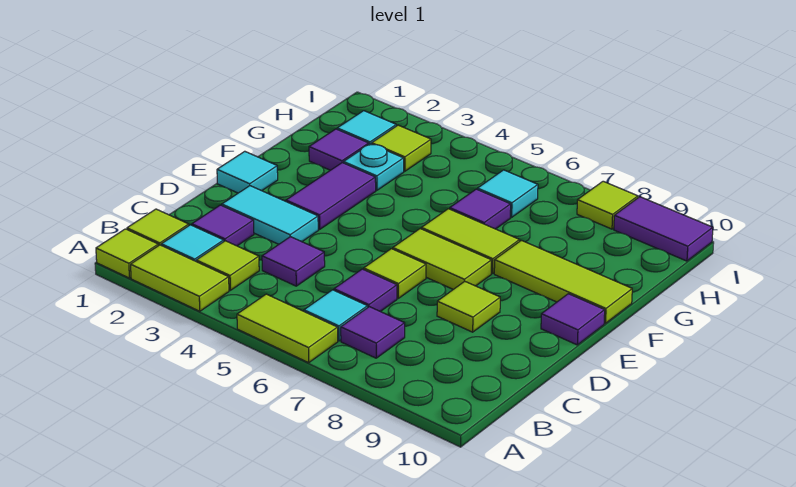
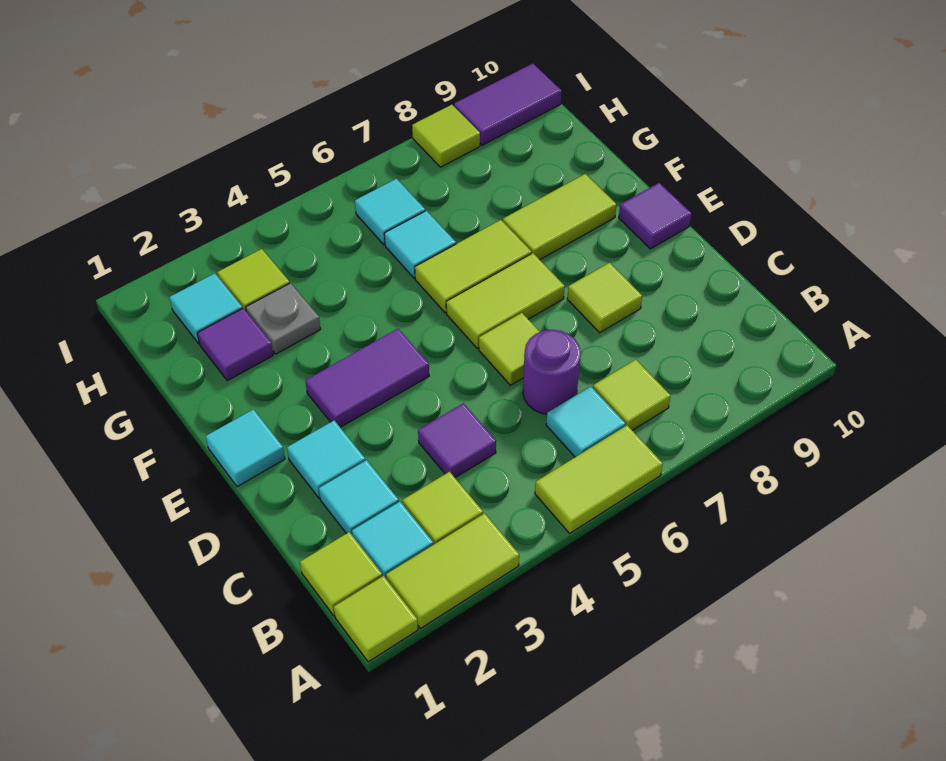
purple tile B7 level 1 -> lime tile B7 level 1
purple tile C2 level 1 -> cyan tile C2 level 1
purple tile C6 level 1 -> purple round brick C6 level 1
cyan tile D2:D3 level 1 -> cyan tile D2 level 1
purple tile E3:F3 level 1 -> purple tile E3:E4 level 1
lime tile F8:F10 level 1 -> lime tile F8:F9 level 1
cyan plate G3 level 1 -> grey plate G3 level 1
purple tile G6 level 1 -> cyan tile G6 level 1

